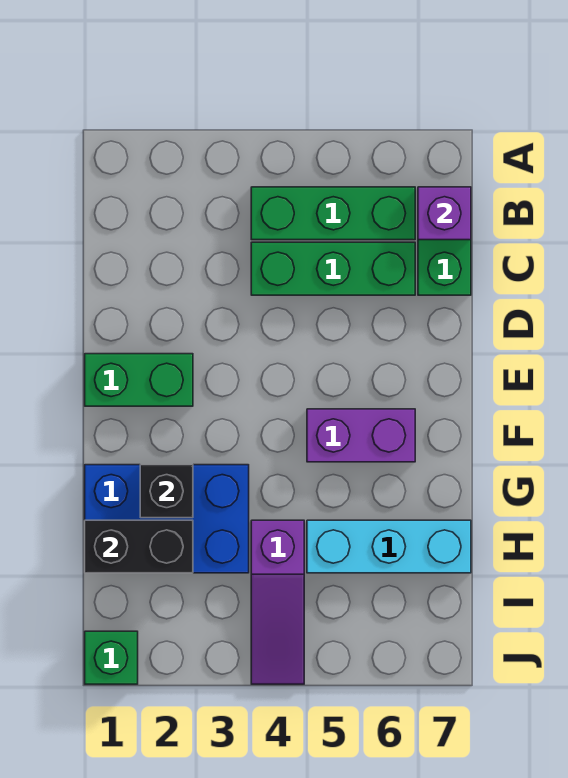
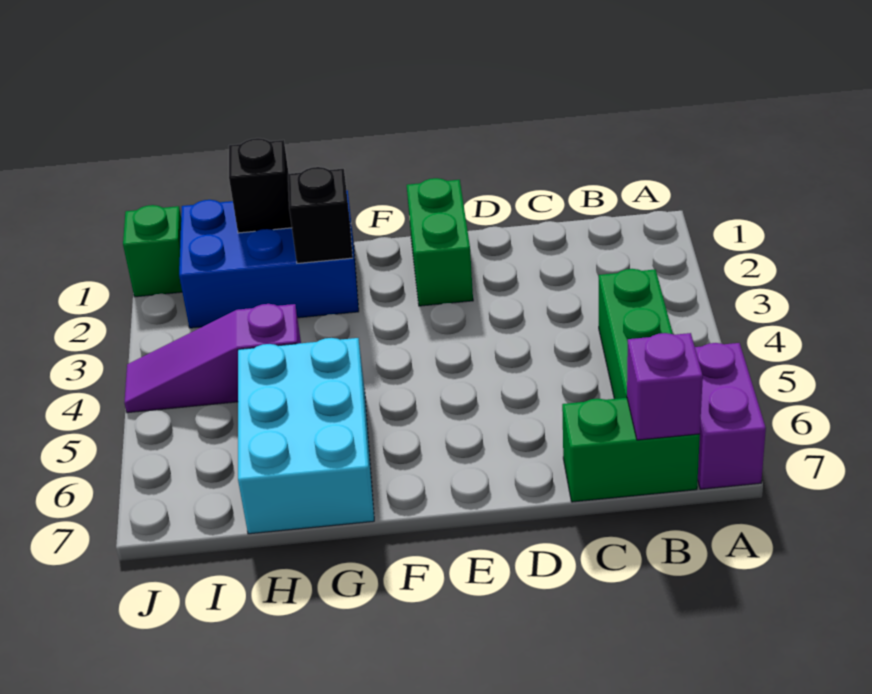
green brick C4:C6 level 1 -> none
purple brick F5:F6 level 1 -> purple brick A6:A7 level 1
blue brick G1:H3 level 1 -> blue brick G1:I2 level 1
black brick H1:H2 level 2 -> black brick H1 level 2
cyan brick H5:H7 level 1 -> cyan brick G5:H7 level 1

